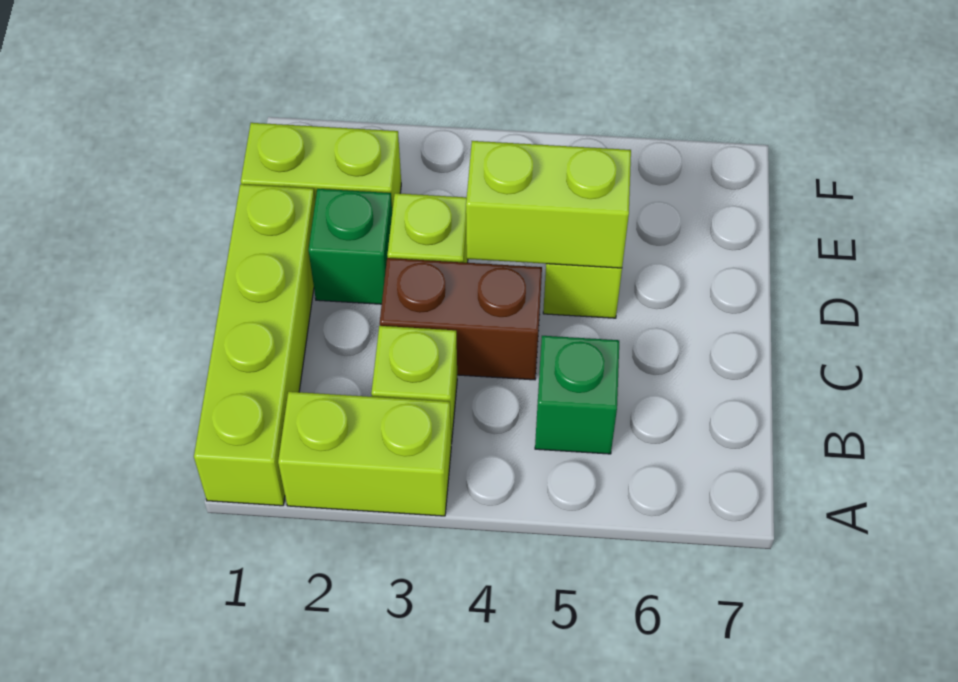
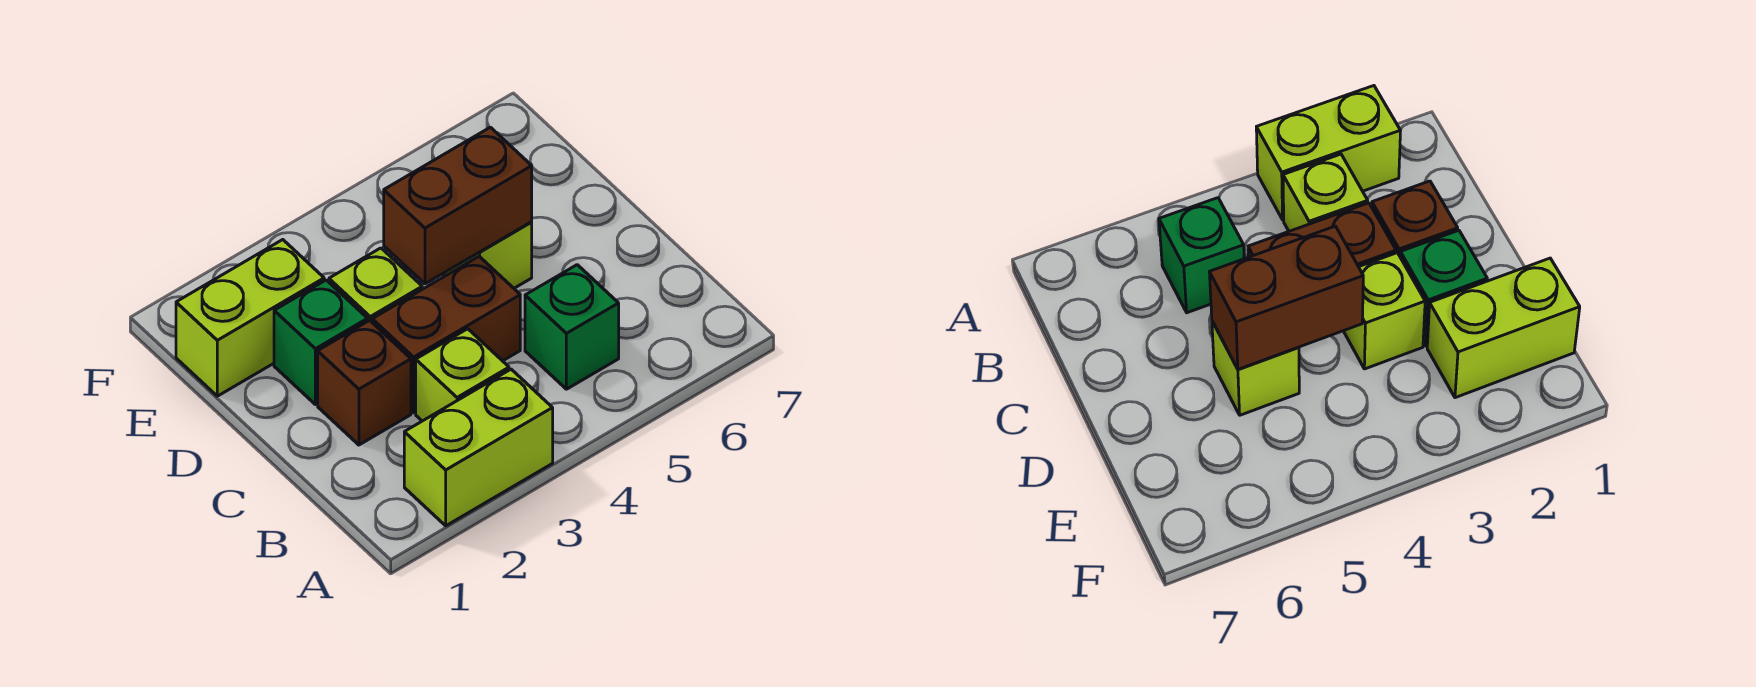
lime brick A1:D1 level 1 -> none
none -> brown brick C2 level 1
lime brick D4:D5 level 2 -> brown brick D4:D5 level 2

